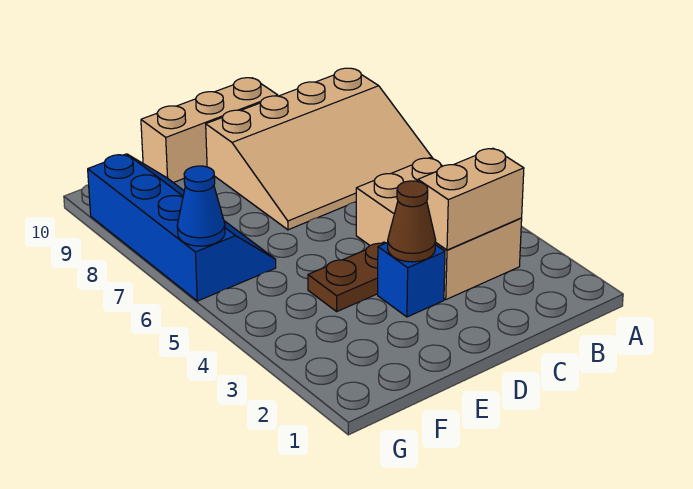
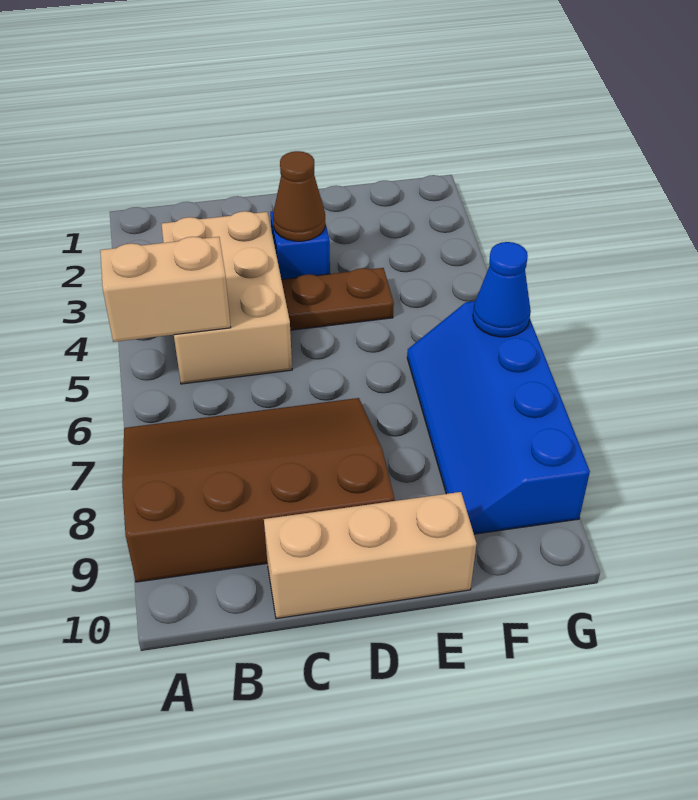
tan slope A7:D9 level 1 top 9 -> brown slope A7:D9 level 1 top 9
tan brick B3:C3 level 2 -> tan brick A5:B5 level 2

